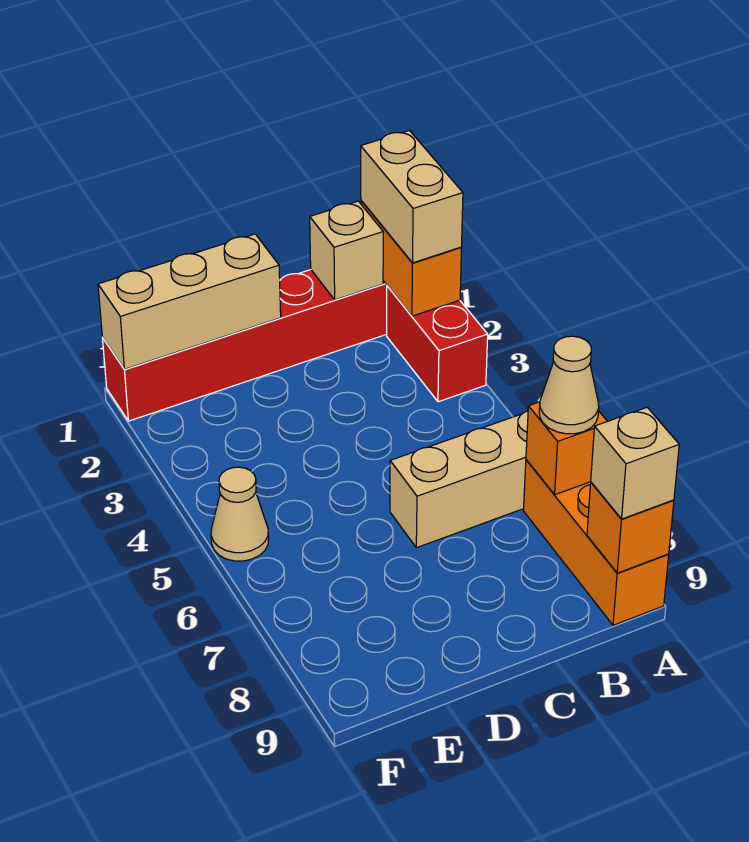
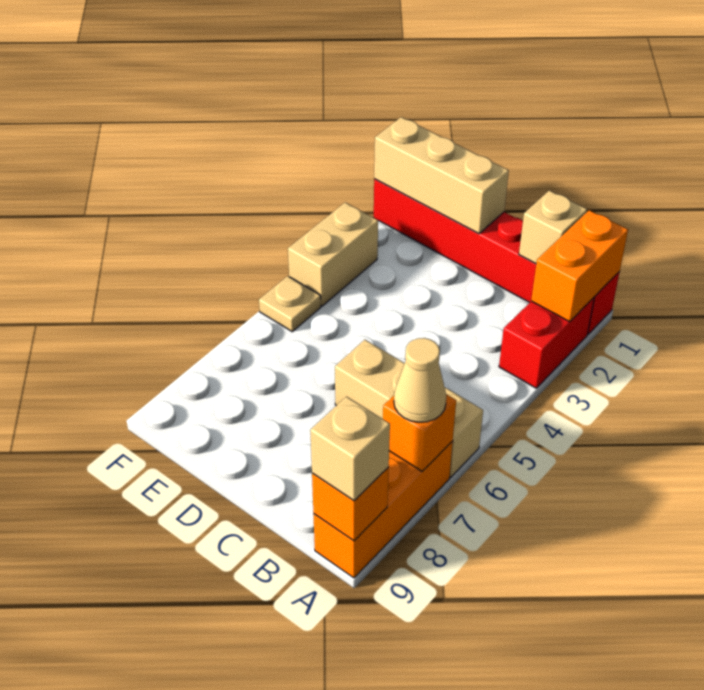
tan brick A1:A2 level 3 -> tan brick F3:F4 level 1
tan cone F5 level 1 -> tan plate F5 level 1

